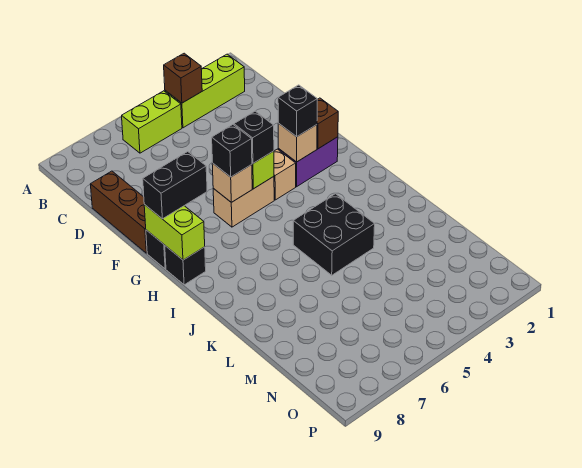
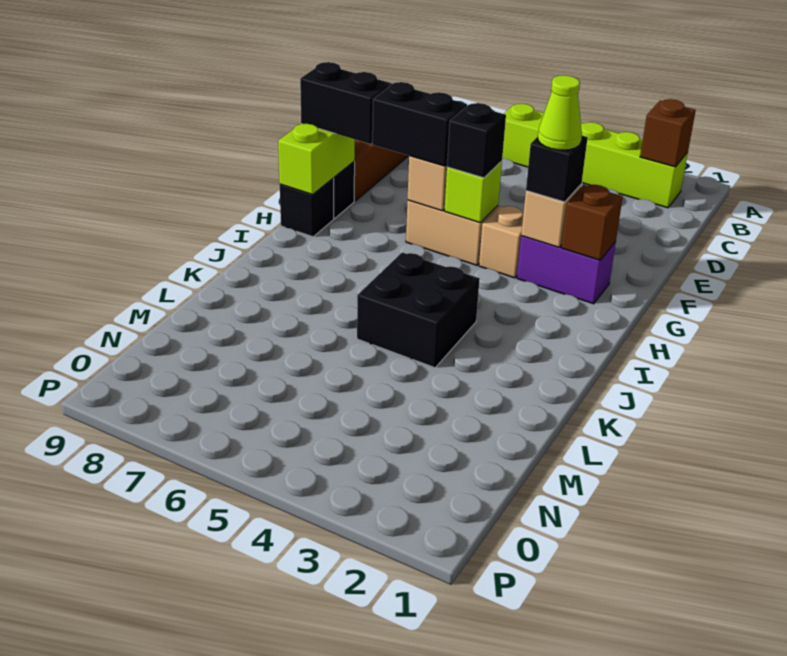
brown brick B4 level 2 -> brown brick B2 level 2
none -> lime cone G3 level 4
black brick G6 level 3 -> black brick G6:G7 level 3

